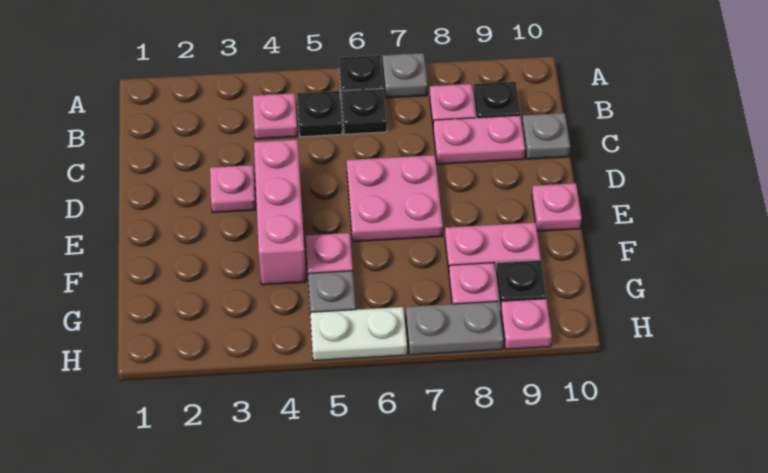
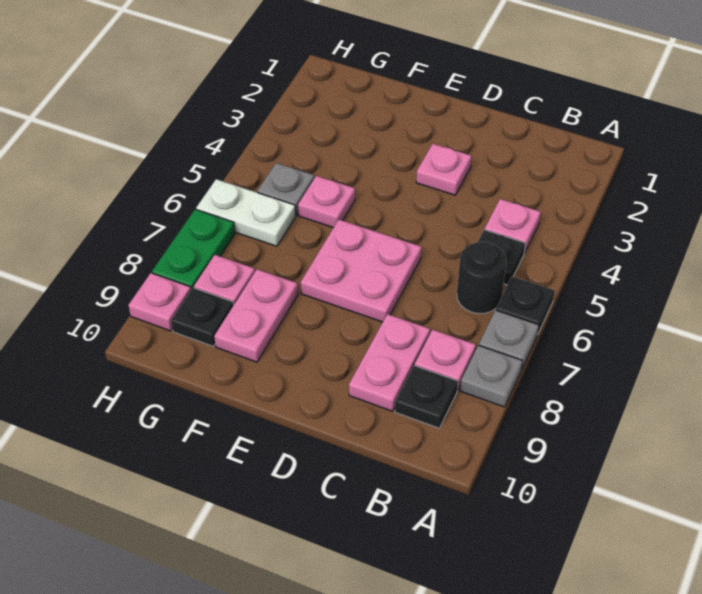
black plate B6 level 1 -> black round brick B6 level 1
grey plate C10 level 1 -> grey plate A8 level 1
pink brick D4:F4 level 1 -> none
pink plate E10 level 1 -> none
white plate H5:H6 level 1 -> white plate G6:H6 level 1
grey plate H7:H8 level 1 -> green plate H7:H8 level 1

